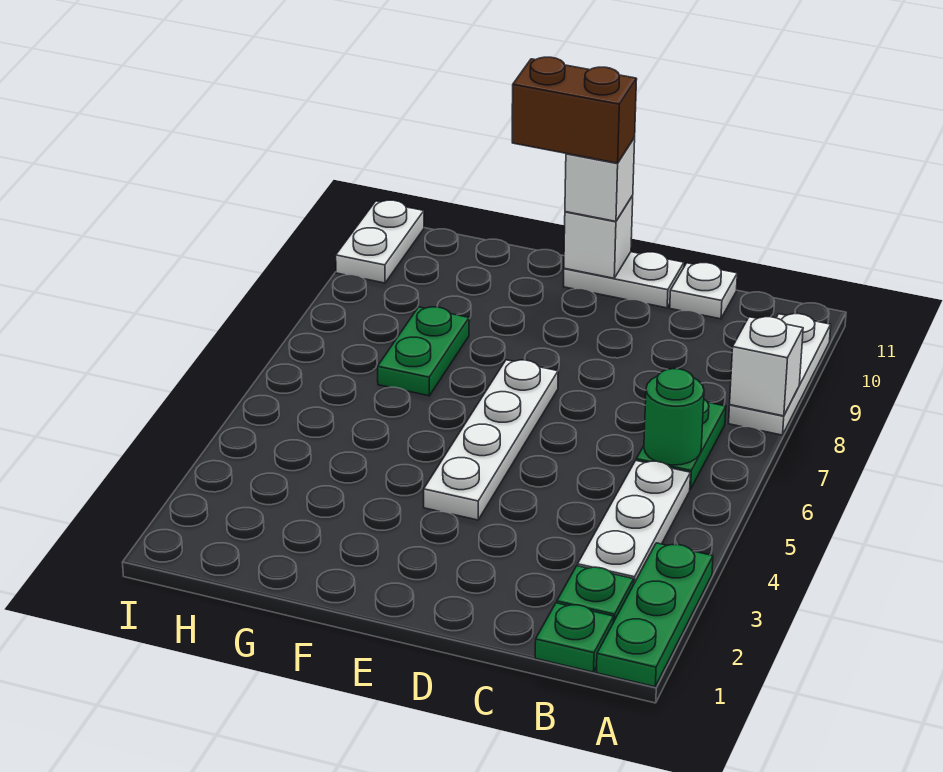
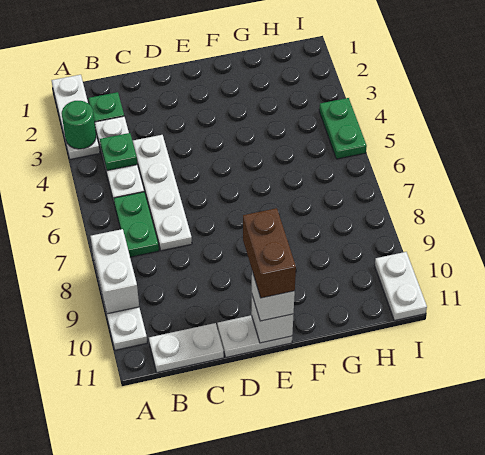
green plate A1:A3 level 1 -> white plate A1:A3 level 1
white brick A8 level 2 -> white brick A8:A9 level 2
green plate B1 level 1 -> green plate B4 level 2
green round brick B6 level 2 -> green round brick A3 level 2
white plate C11 level 1 -> white plate B11:C11 level 1
white plate E4:E7 level 1 -> white plate C4:C7 level 1
brown brick E11:F11 level 4 -> brown brick E10:E11 level 4
green plate G7:G8 level 1 -> green plate I4:I5 level 1

